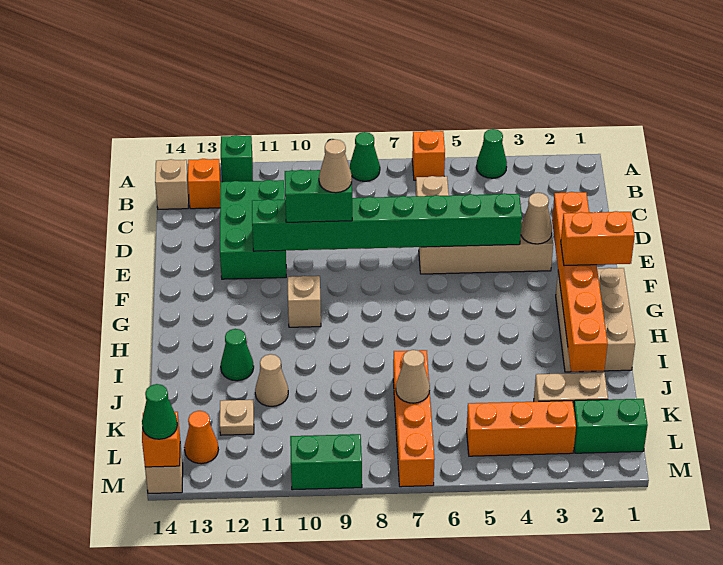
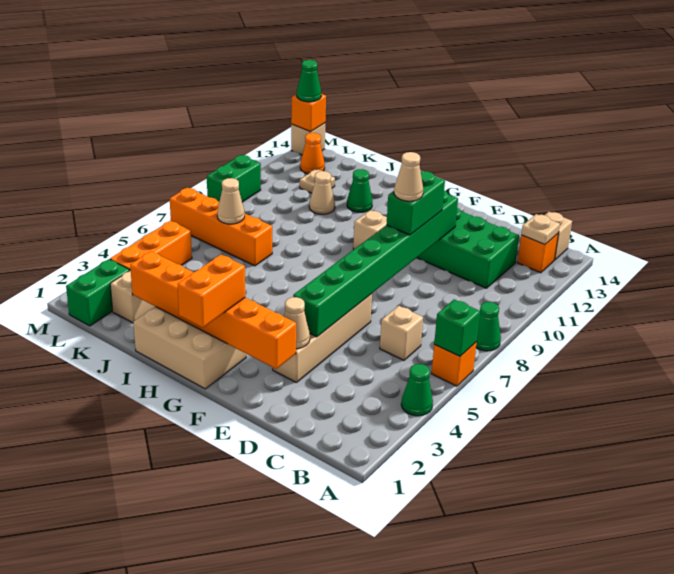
green brick A12 level 1 -> green brick A6 level 2
none -> tan plate B13 level 2

